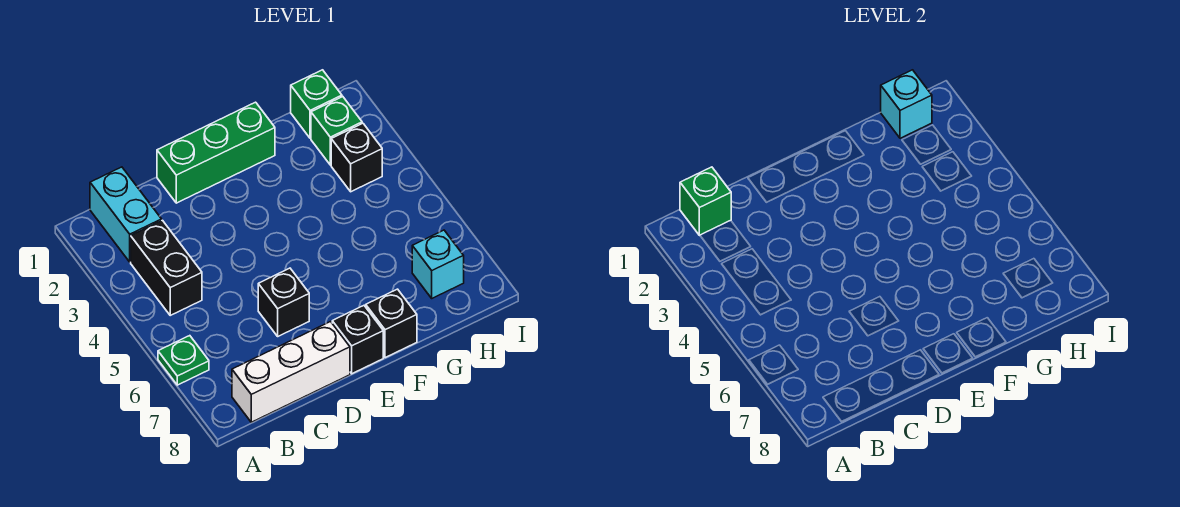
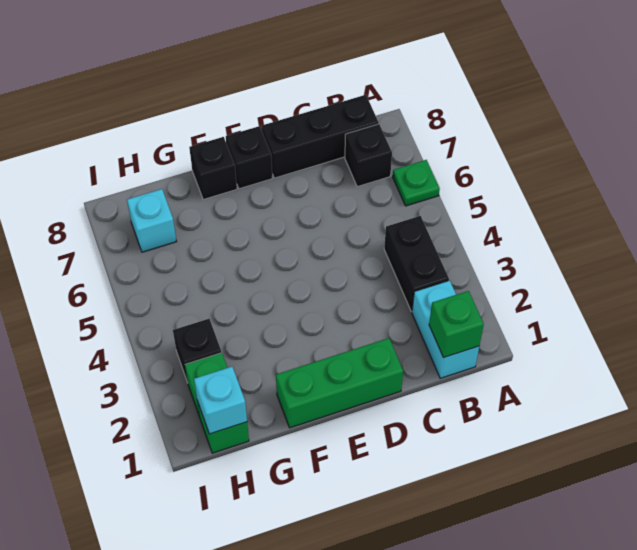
white brick B8:D8 level 1 -> black brick B8:D8 level 1
black brick D6 level 1 -> black brick B7 level 1

